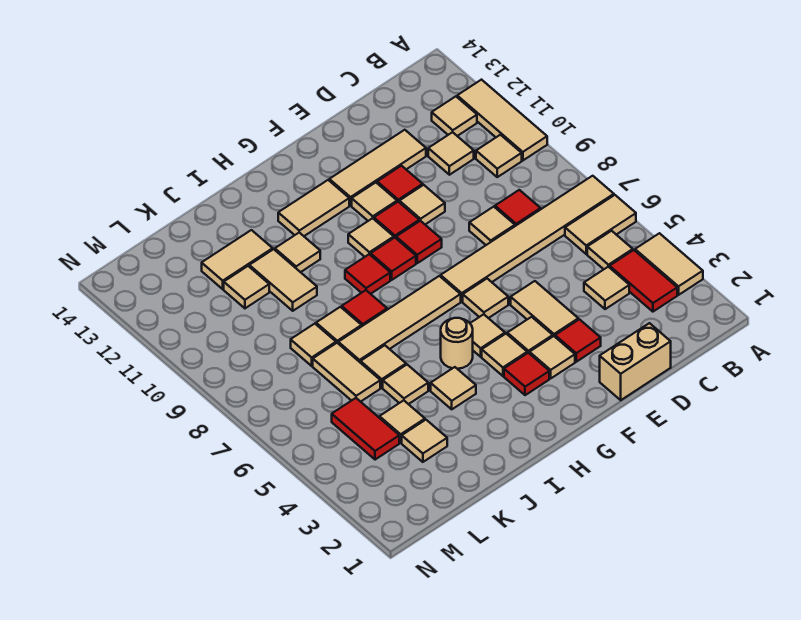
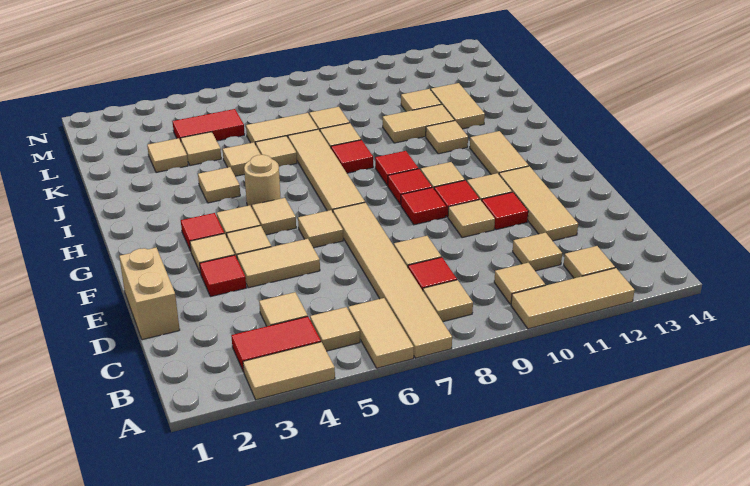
none -> tan tile B8 level 1

